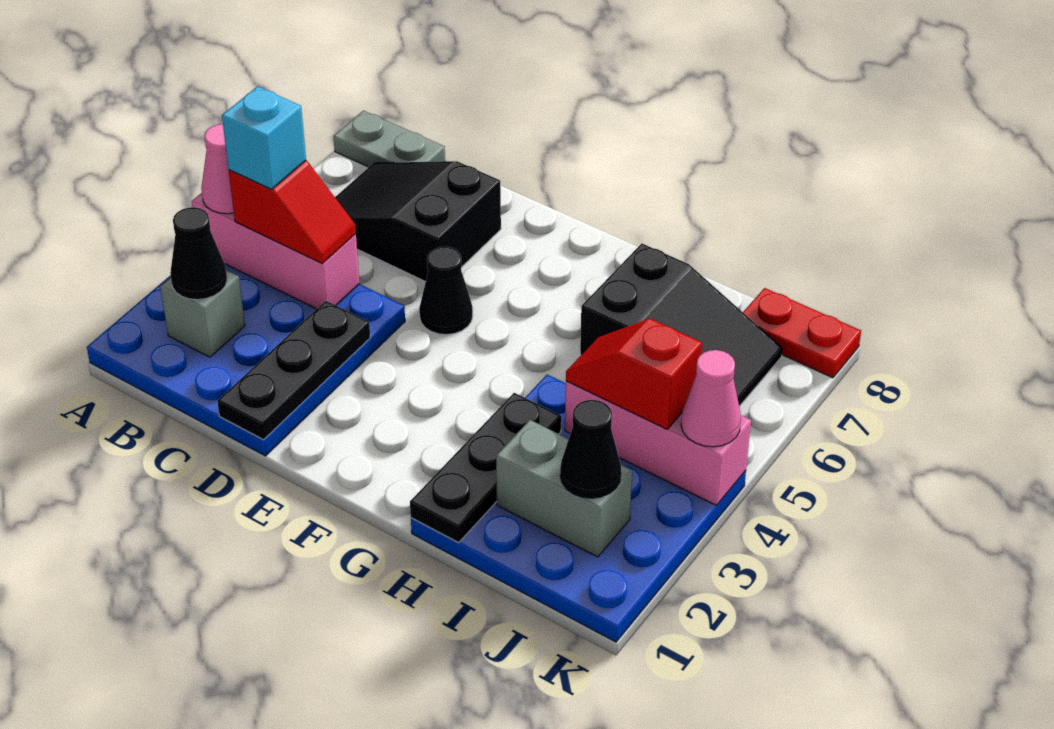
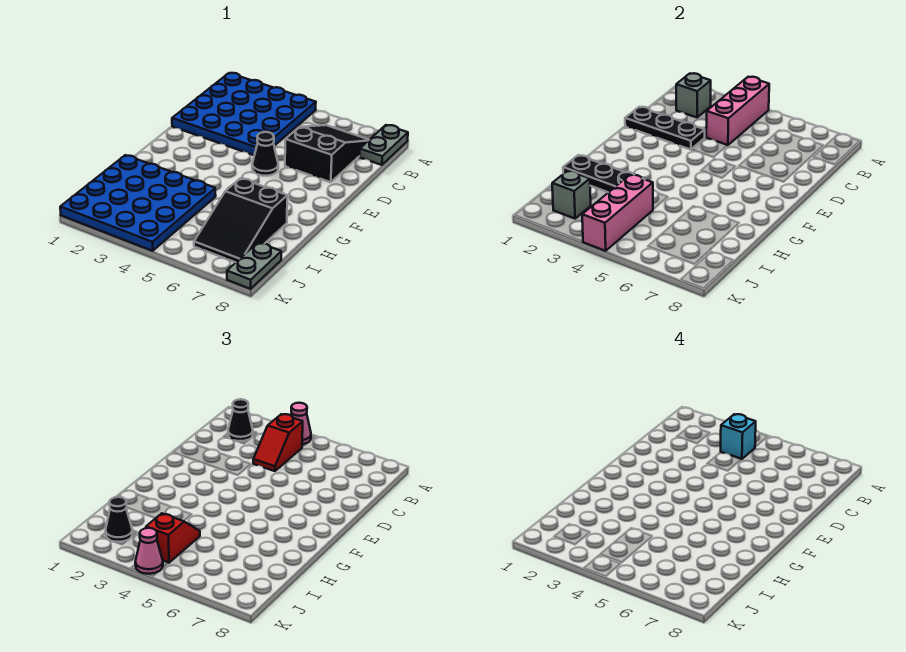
grey brick I2:J2 level 2 -> grey brick J2 level 2
red plate J8:K8 level 1 -> grey plate J8:K8 level 1

